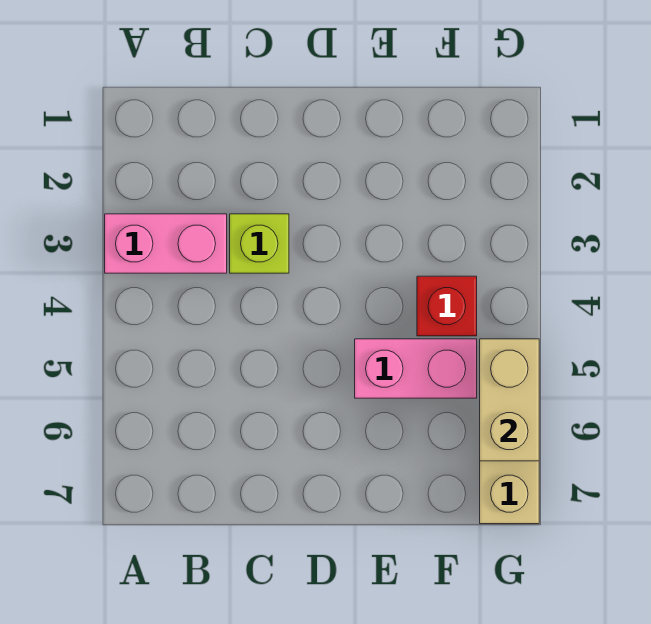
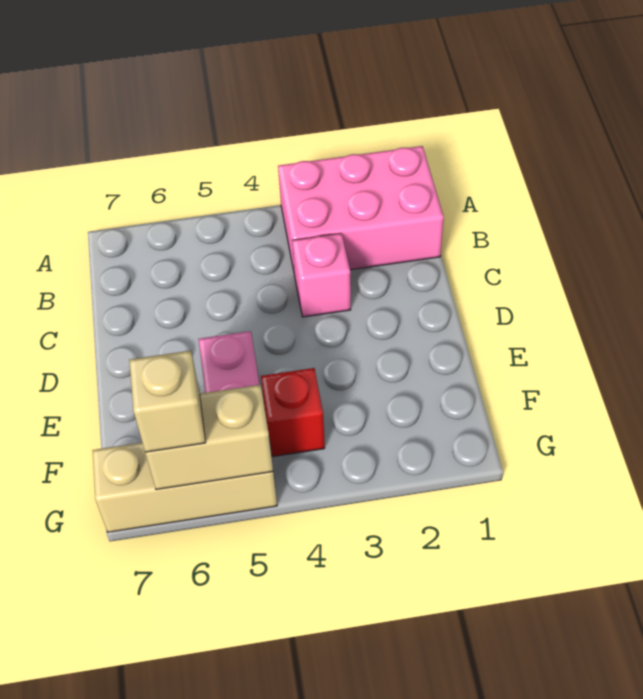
pink brick A3:B3 level 1 -> pink brick A1:B3 level 1
lime brick C3 level 1 -> pink brick C3 level 1
none -> tan brick G6 level 3

